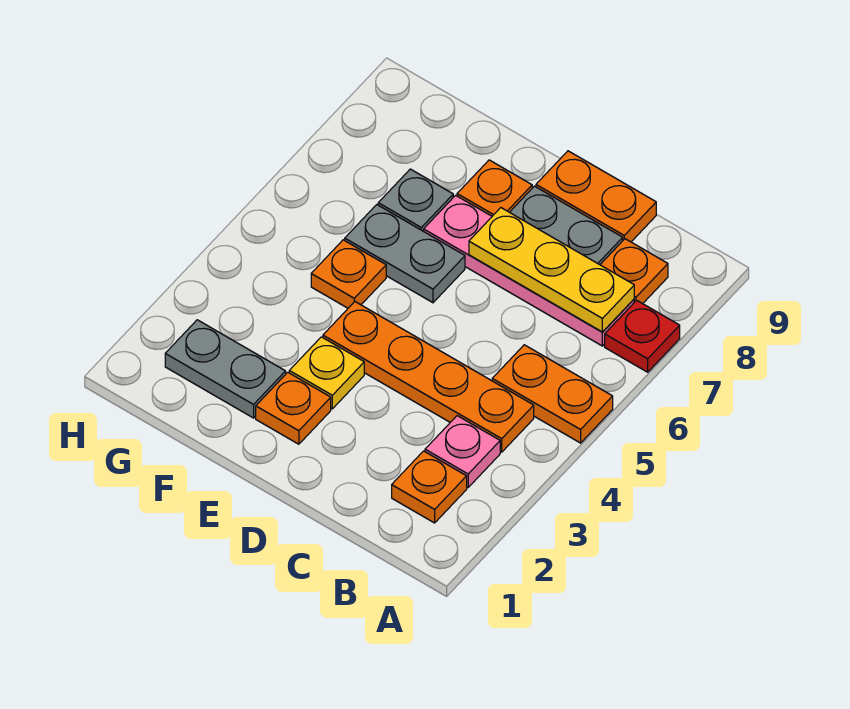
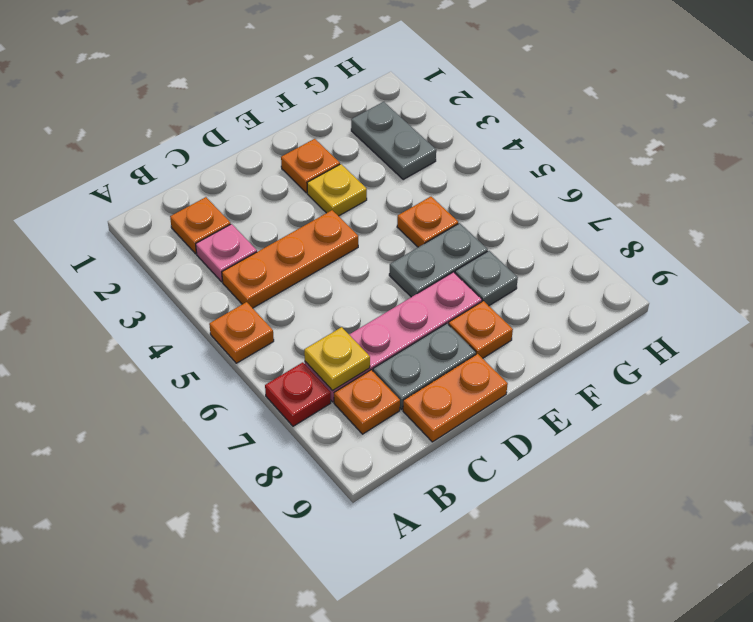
orange plate A5:B5 level 1 -> orange plate A5 level 1
orange plate B4:E4 level 1 -> orange plate B4:D4 level 1
yellow plate B7:D7 level 2 -> yellow plate B7 level 2
grey plate F2:G2 level 1 -> grey plate G2:G3 level 1

